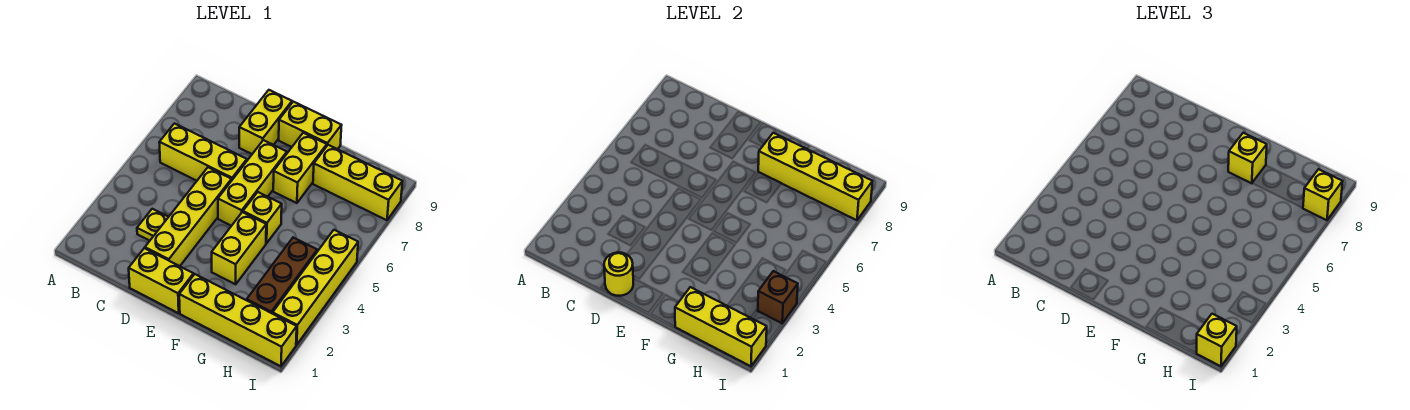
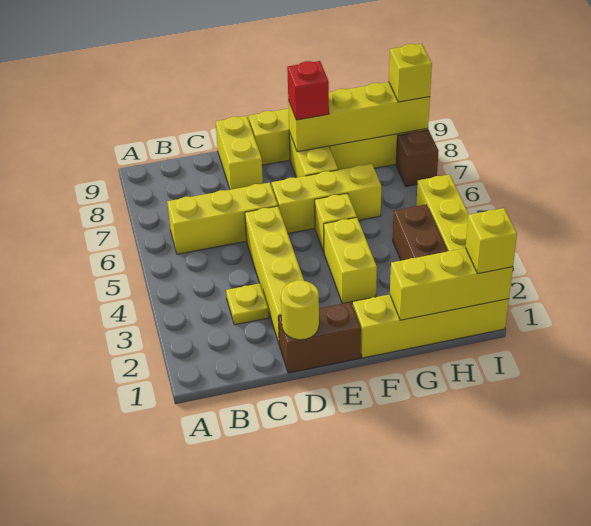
yellow brick D1:E1 level 1 -> brown brick D1:E1 level 1
yellow brick E5:E7 level 1 -> yellow brick E6:G6 level 1
yellow brick F8 level 3 -> red brick F8 level 3
brown brick I3 level 2 -> brown brick I7 level 1

